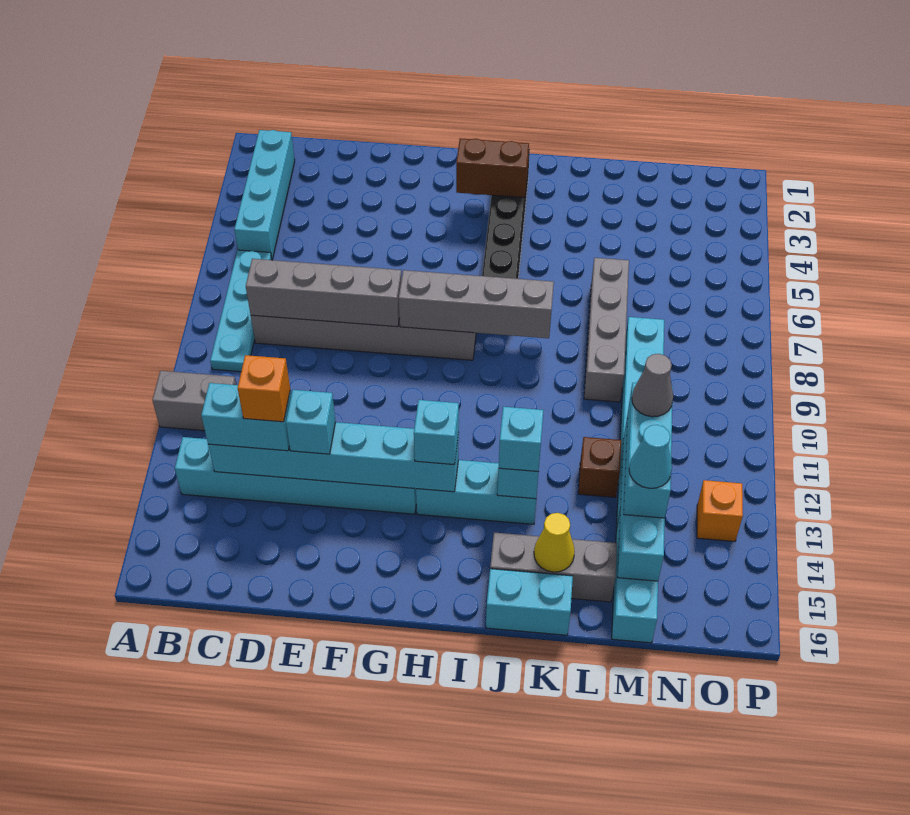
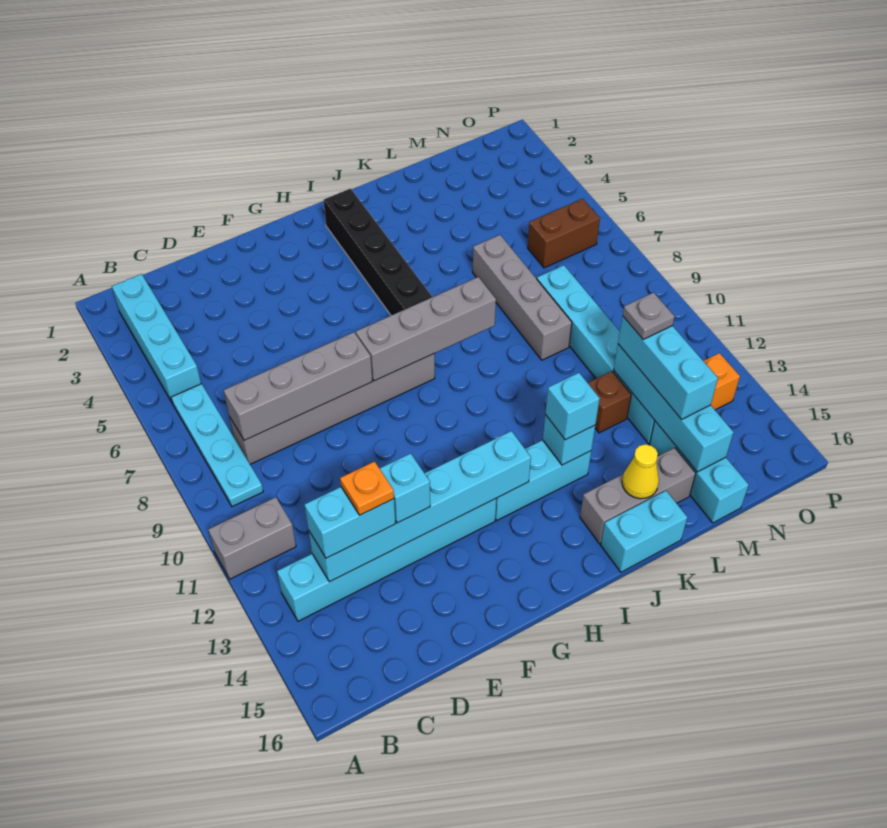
orange brick D13 level 4 -> orange plate D13 level 4
brown brick H3:I3 level 2 -> brown brick N6:O6 level 1
cyan brick H13 level 3 -> none
grey cone M12 level 4 -> grey plate M12 level 4
cyan cone M14 level 4 -> none

